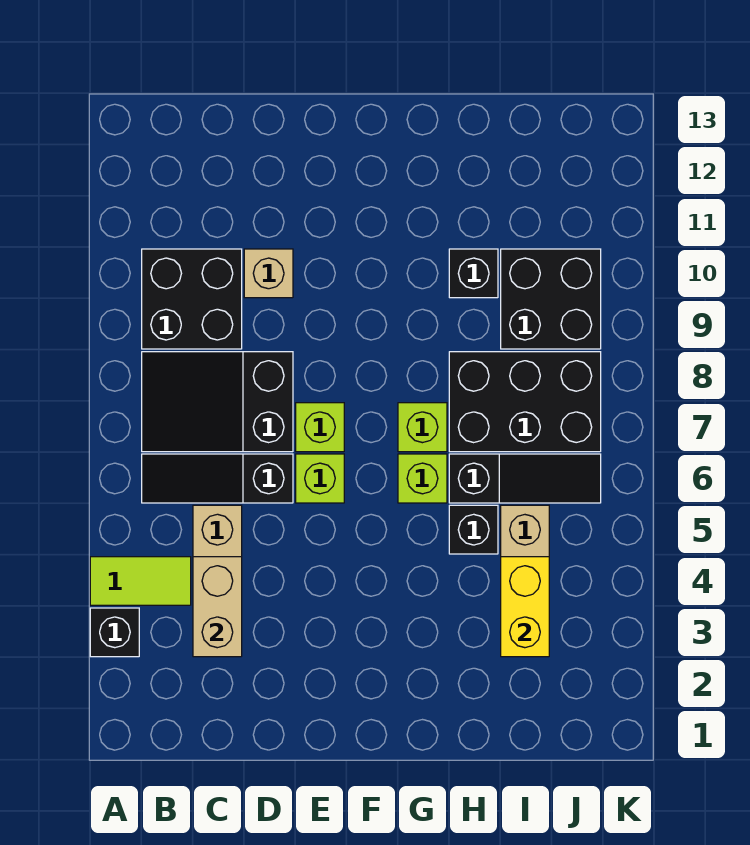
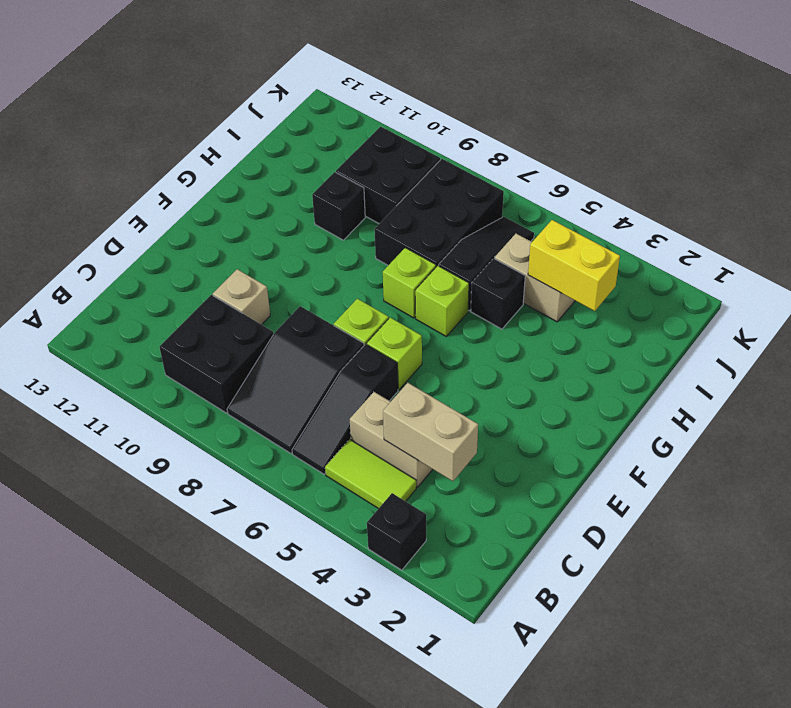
lime tile A4:B4 level 1 -> lime tile B4:B5 level 1

